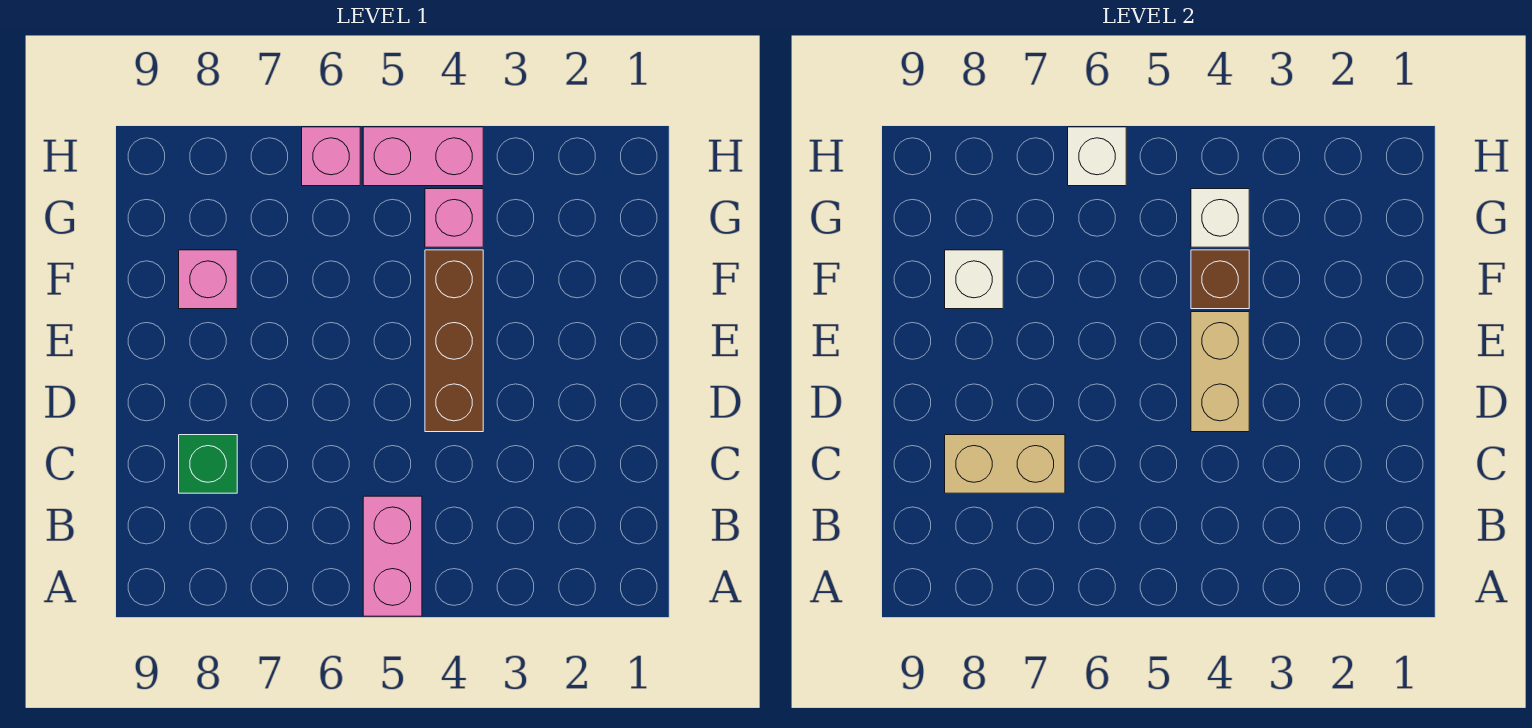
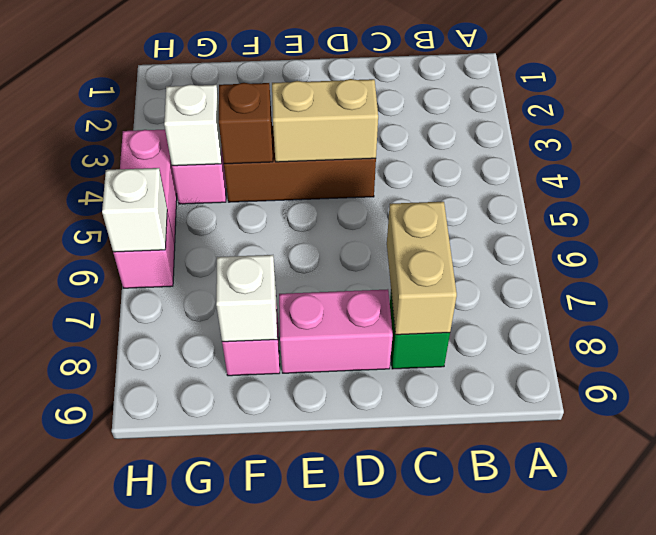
pink brick A5:B5 level 1 -> pink brick D8:E8 level 1

